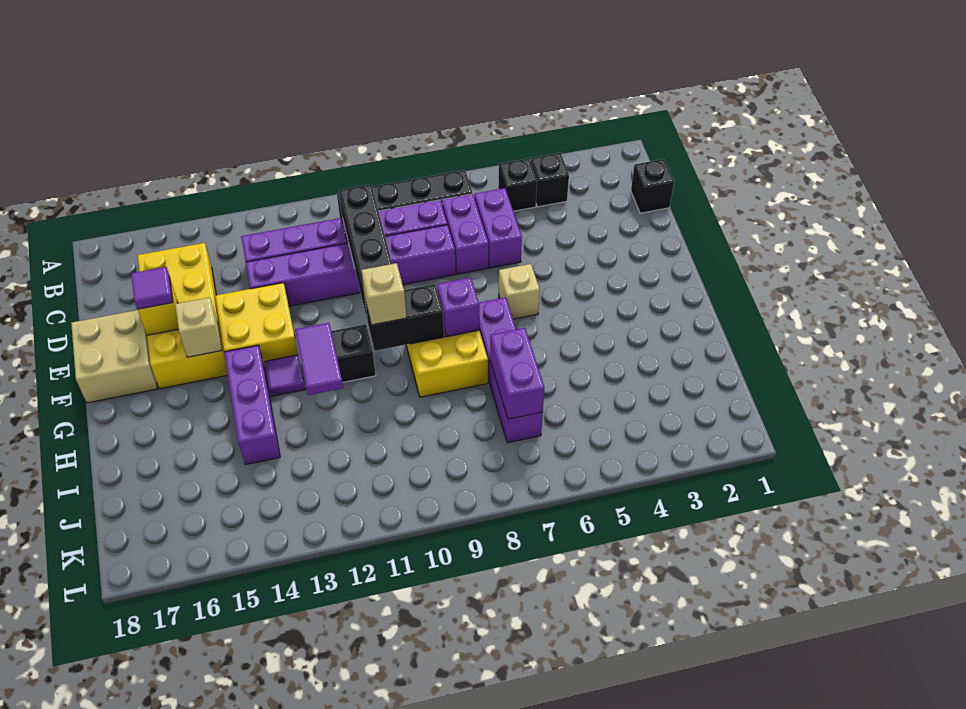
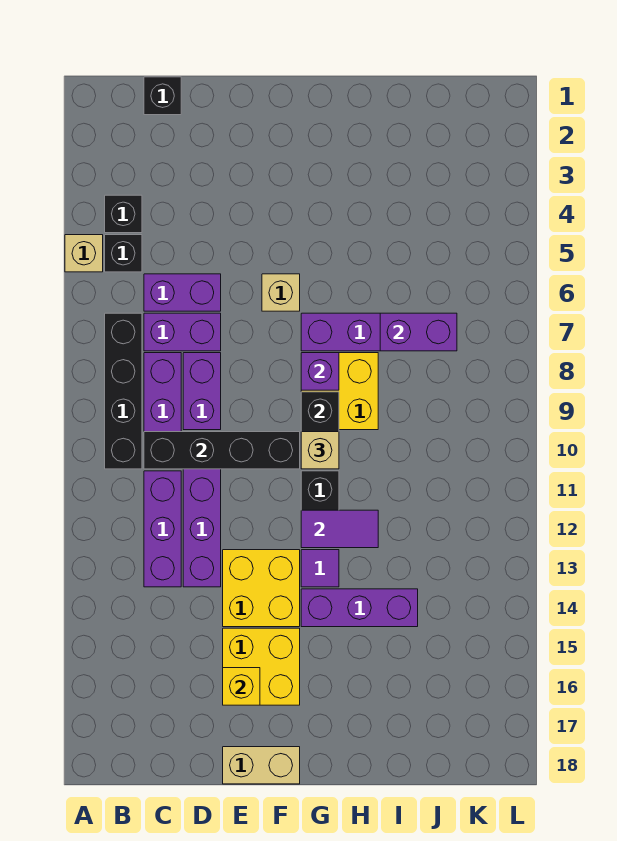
yellow brick C15:F16 level 1 -> yellow brick E15:F16 level 1
purple tile E16 level 3 -> none
tan brick E17:F18 level 1 -> tan brick E18:F18 level 1
tan brick F15 level 2 -> tan brick A5 level 1

